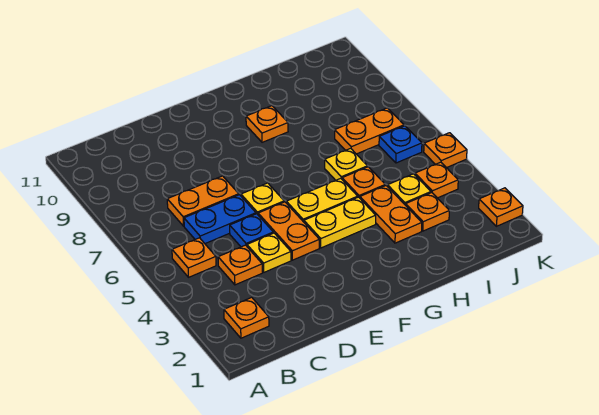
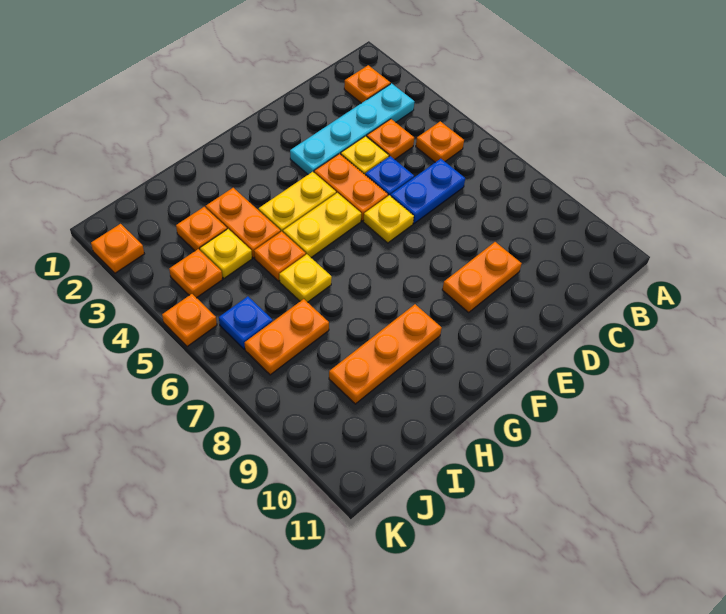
none -> cyan plate B3:E3 level 1
orange plate C7:D7 level 1 -> orange plate D9:E9 level 1
orange plate G9 level 1 -> orange plate G9:I9 level 1

